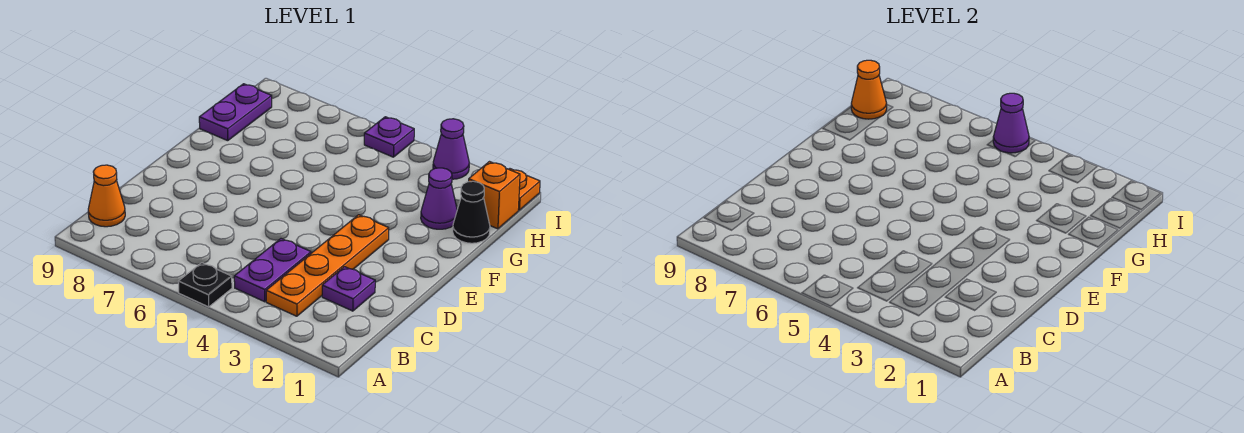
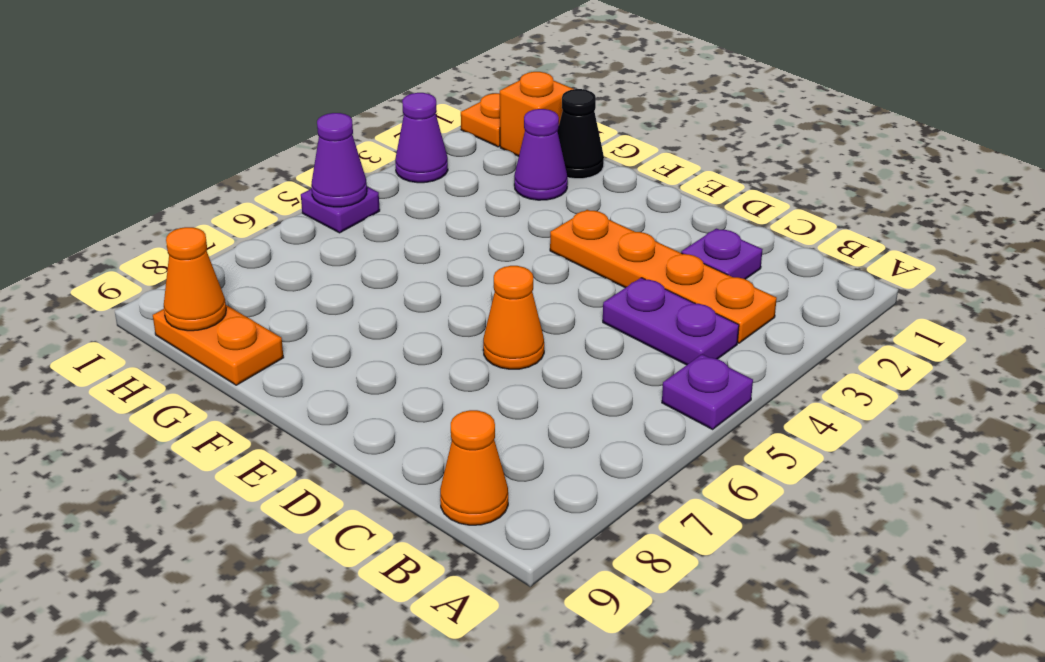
black plate A5 level 1 -> purple plate A5 level 1
none -> orange cone D6 level 1
purple plate G9:H9 level 1 -> orange plate G9:H9 level 1

